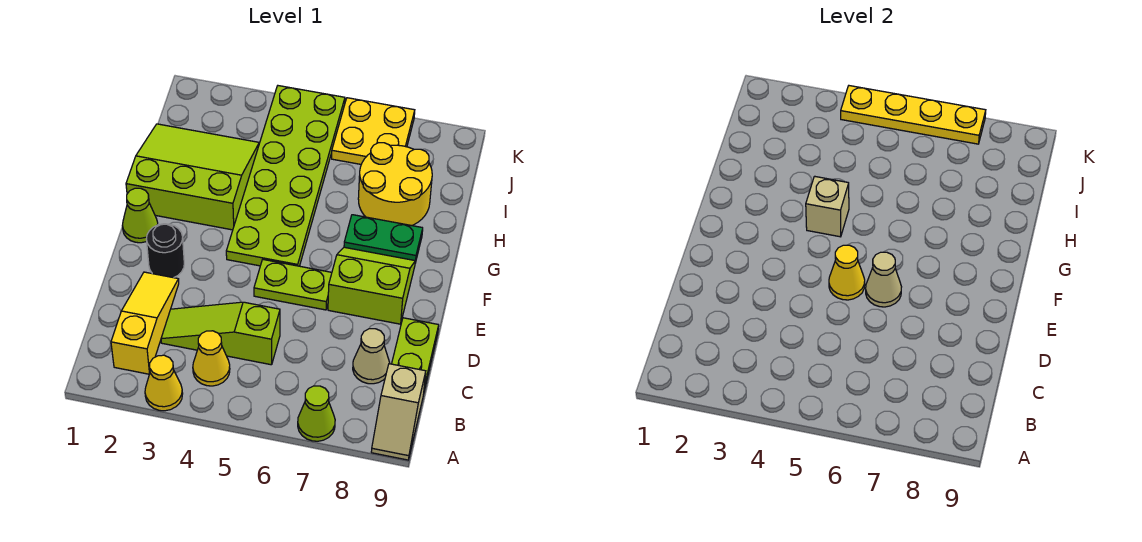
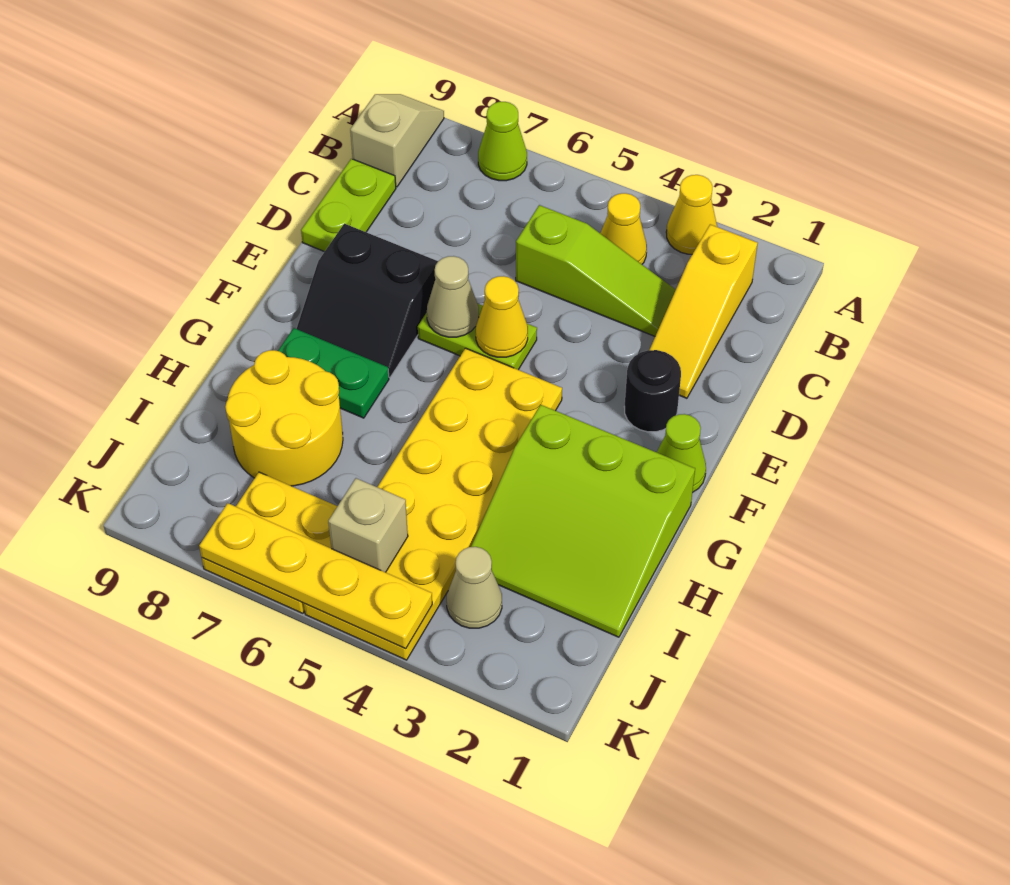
tan cone C8 level 1 -> tan cone J3 level 1
lime slope E7:F8 level 1 top E -> black slope E7:F8 level 1 top E
lime plate F4:K5 level 1 -> yellow plate F4:K5 level 1
tan brick G4 level 2 -> tan brick J5 level 2

